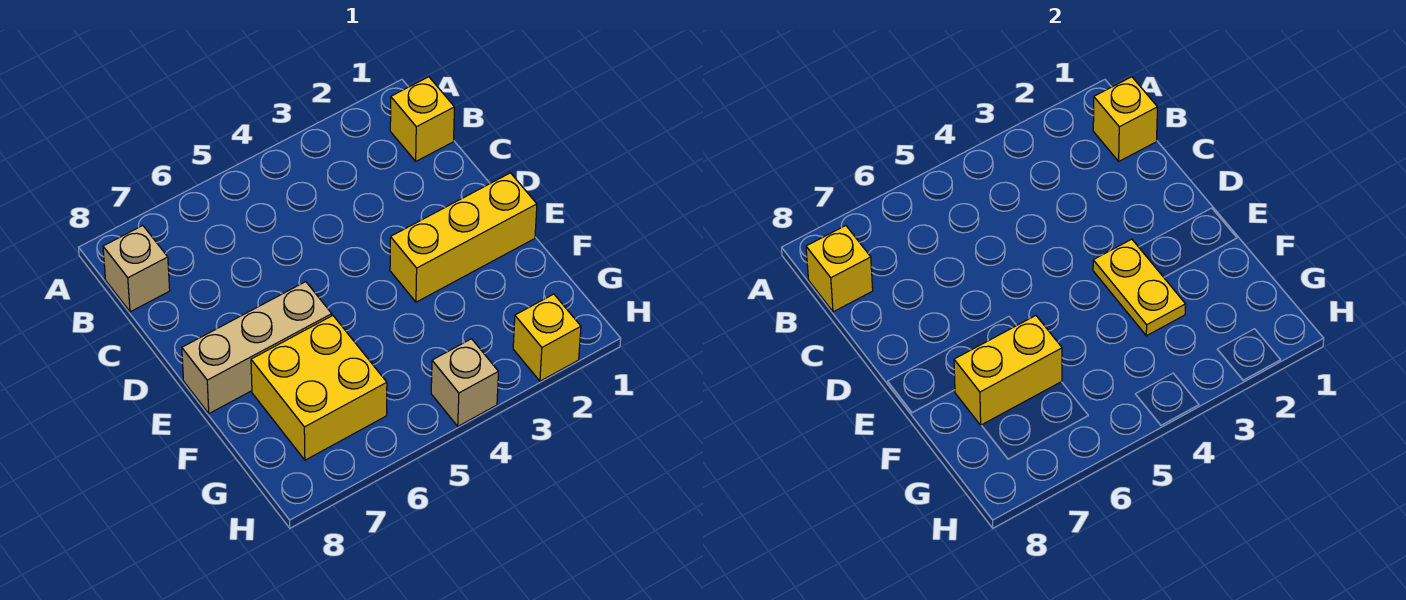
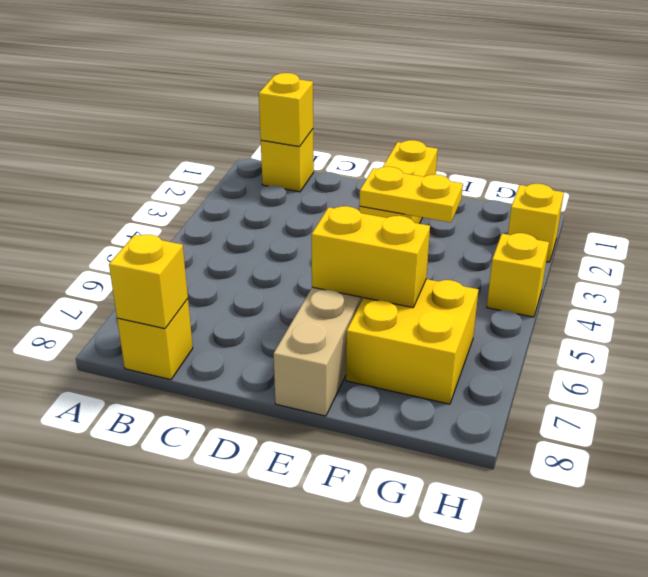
tan brick B8 level 1 -> yellow brick B8 level 1
yellow brick F6:F7 level 2 -> yellow brick E6:F6 level 2
tan brick H4 level 1 -> yellow brick H4 level 1

